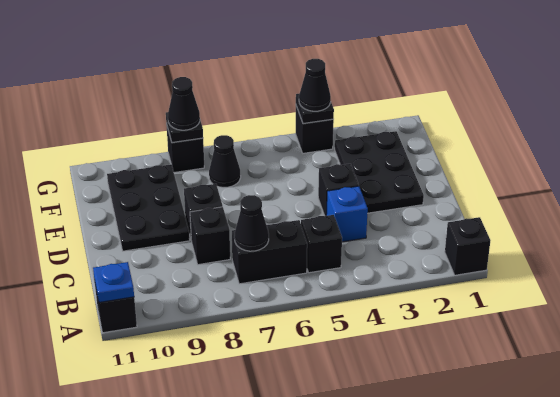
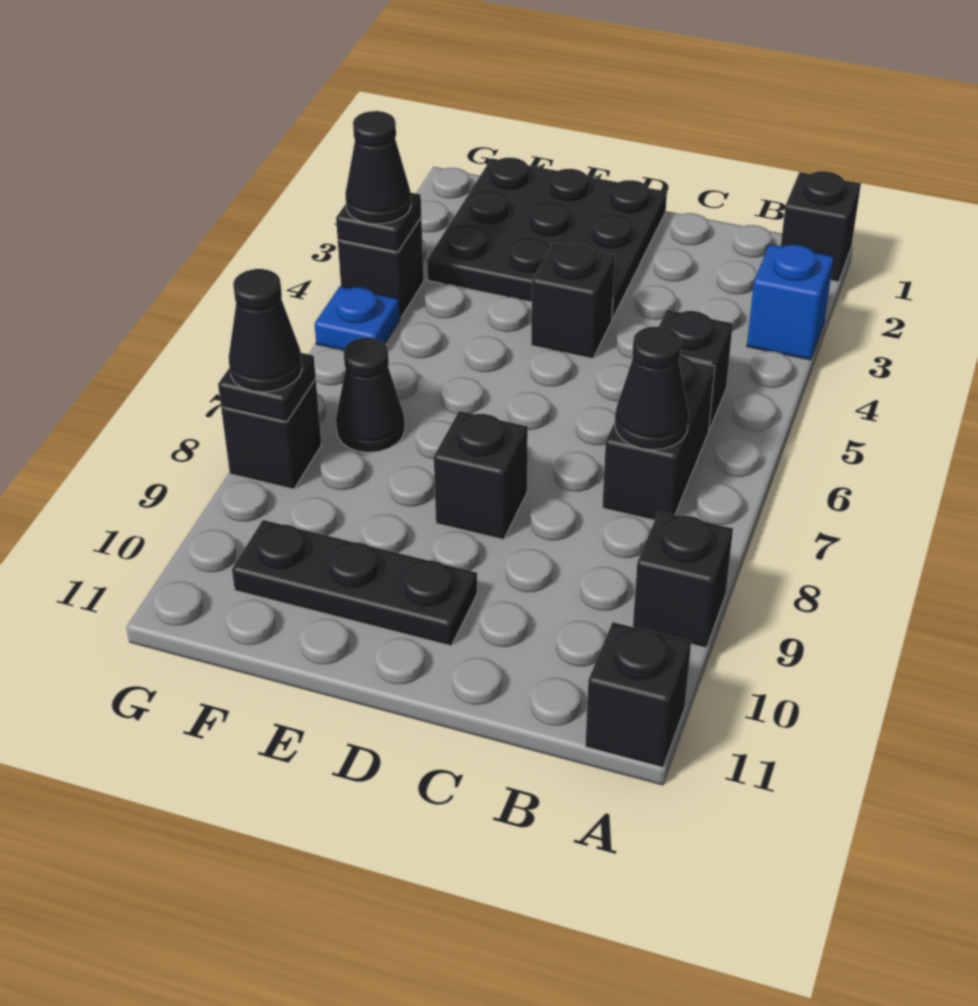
blue plate A11 level 2 -> blue plate G5 level 1
blue brick C4 level 1 -> blue brick A3 level 1
black brick C8 level 1 -> black brick A9 level 1
black plate D2:F3 level 1 -> black plate D1:F3 level 1
black plate D9:F10 level 1 -> black plate D10:F10 level 1

